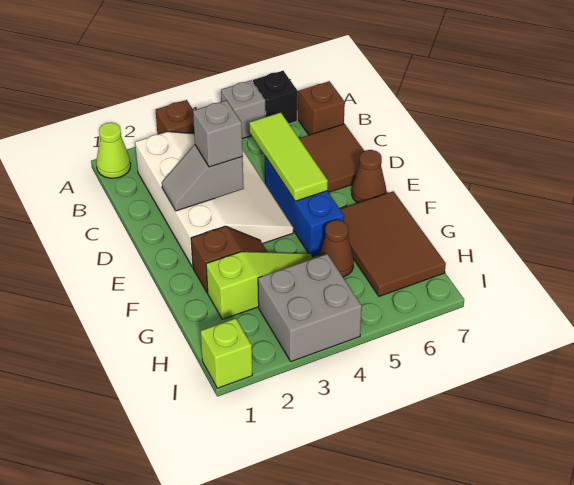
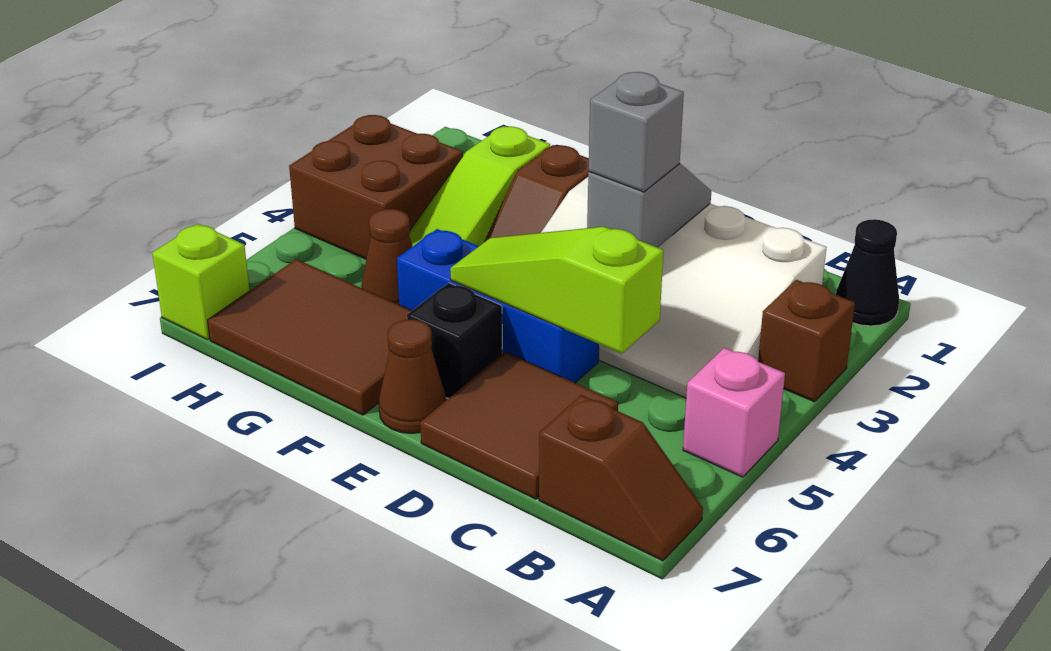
lime cone A1 level 1 -> black cone A1 level 1
grey brick A5 level 1 -> pink brick A5 level 1
black brick A6 level 1 -> black brick E6 level 1
lime tile C5:E5 level 2 -> lime slope C5:E5 level 2 top C
grey brick H3:I4 level 1 -> brown brick H3:I4 level 1
lime brick I1 level 1 -> lime brick I7 level 1

